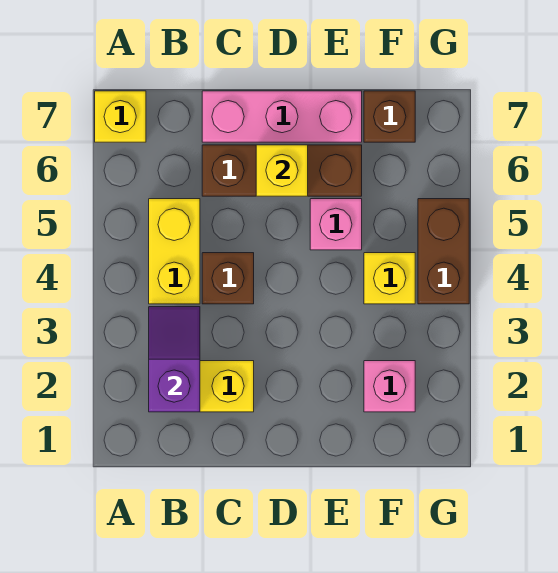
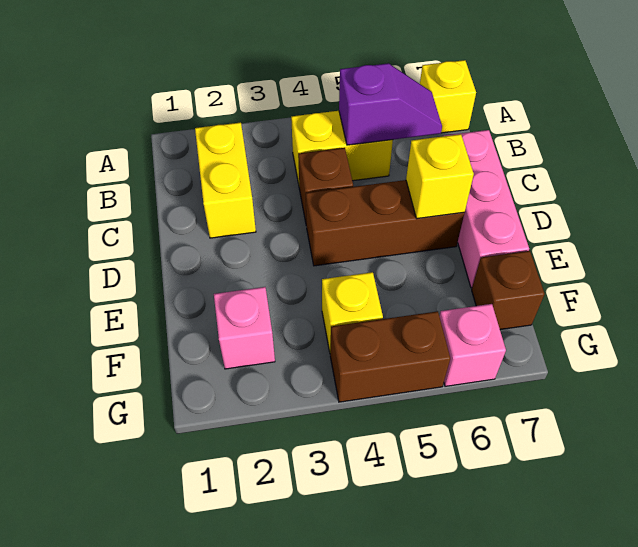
purple slope B2:B3 level 2 top 2 -> purple slope B5:B6 level 2 top 5
brown brick C6:E6 level 1 -> brown brick D4:D6 level 1
pink brick E5 level 1 -> pink brick G6 level 1

